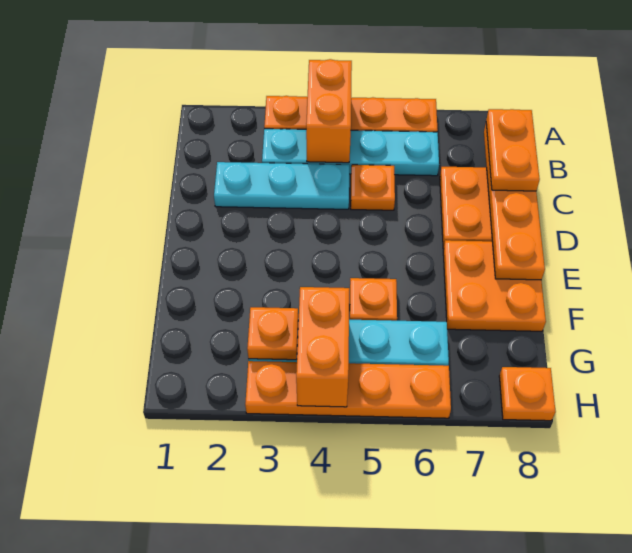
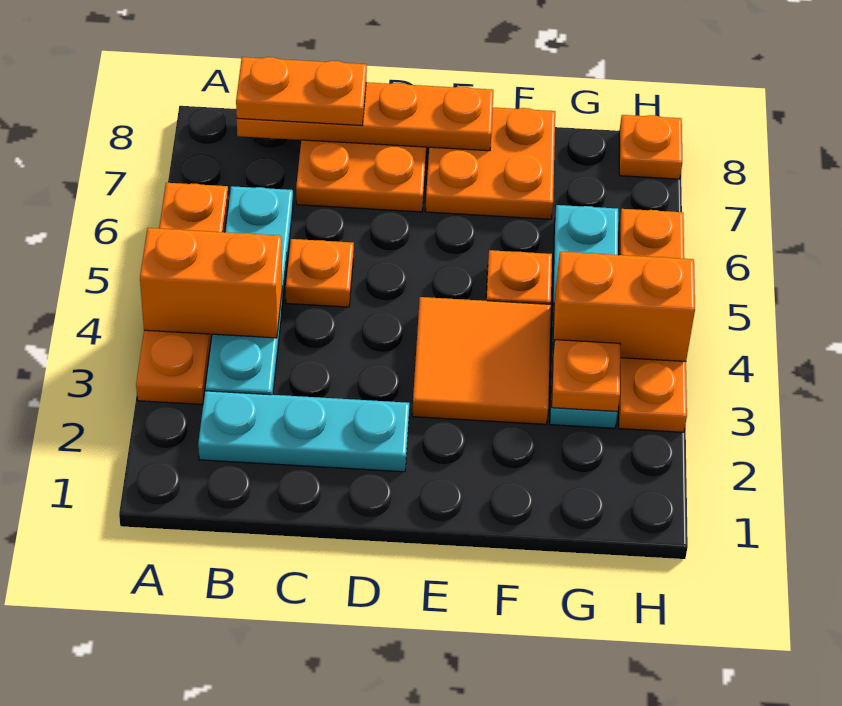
cyan plate C2:C4 level 1 -> cyan plate B2:D2 level 1
none -> orange tile E3:F4 level 1

